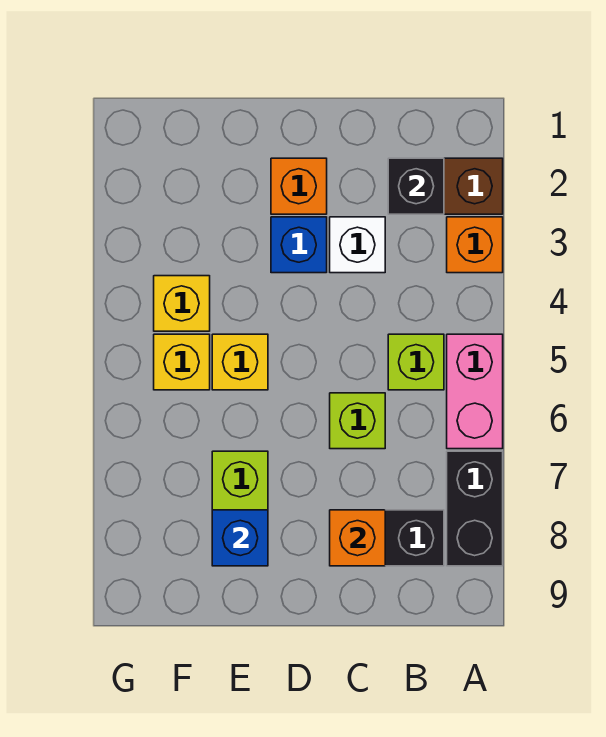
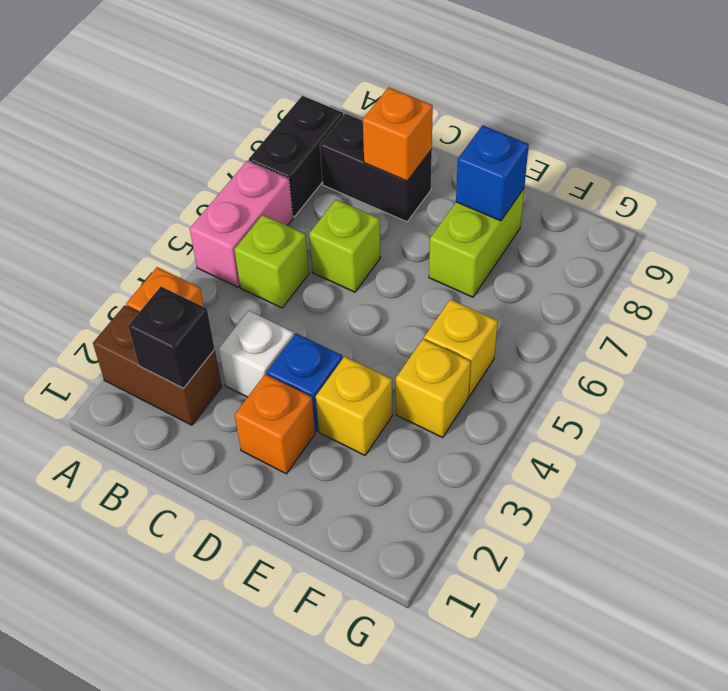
yellow brick E5 level 1 -> yellow brick E3 level 1

